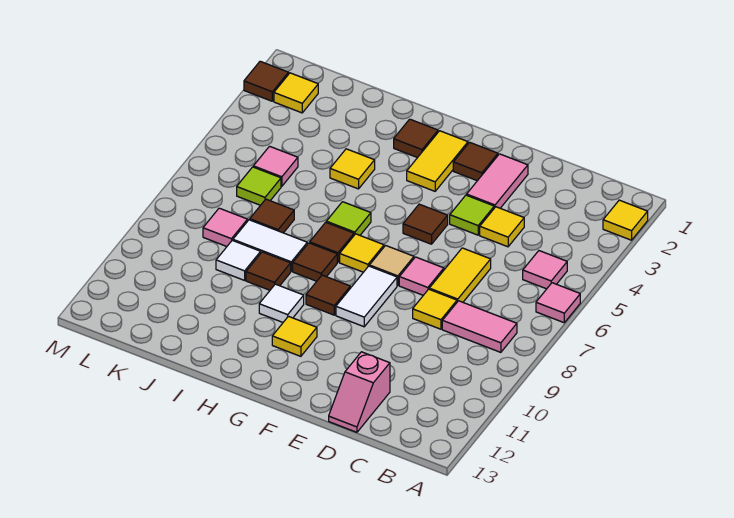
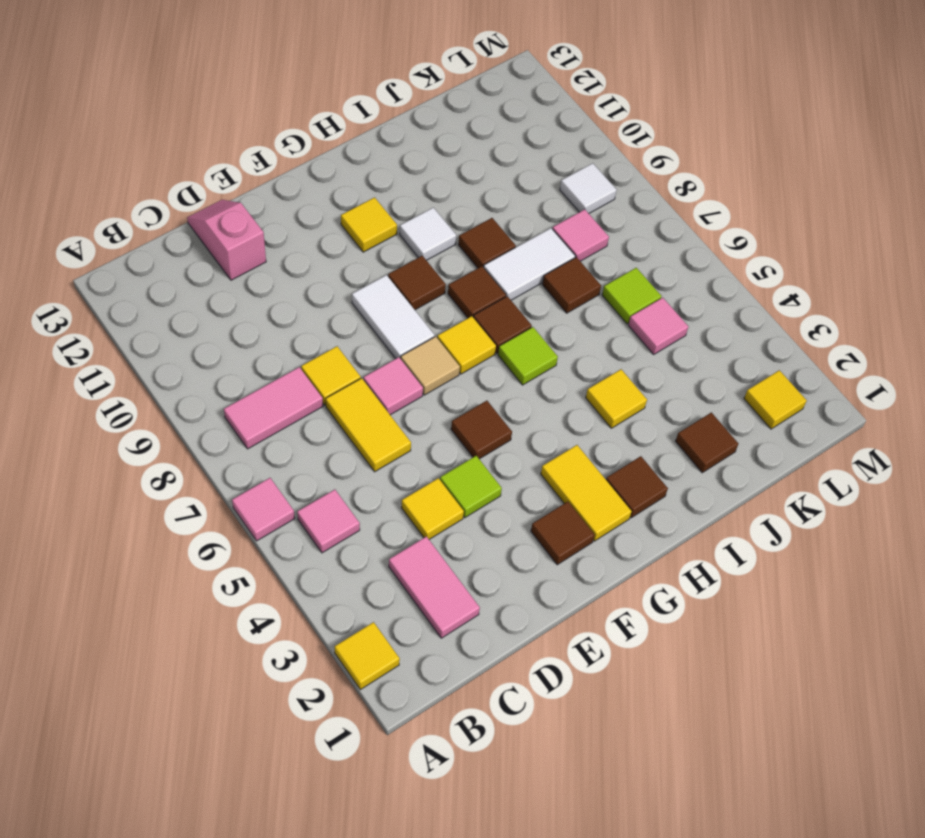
pink tile E2:E3 level 1 -> pink tile C2:C3 level 1
white tile J9 level 1 -> white tile L9 level 1
brown tile M2 level 1 -> brown tile J2 level 1

